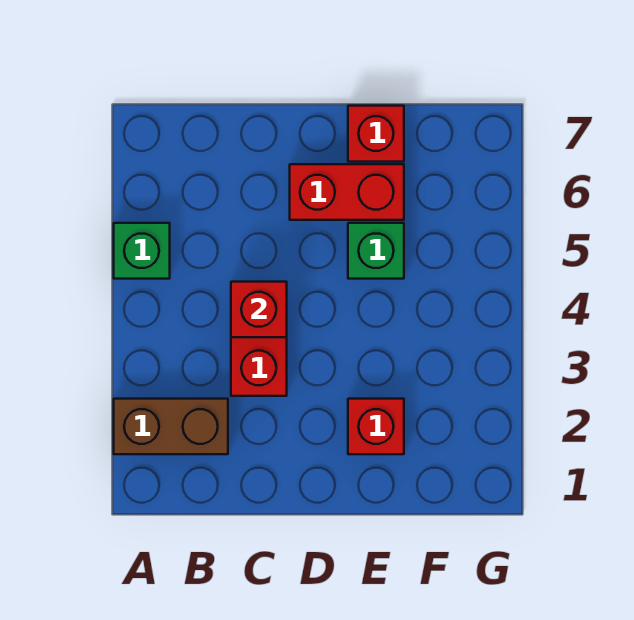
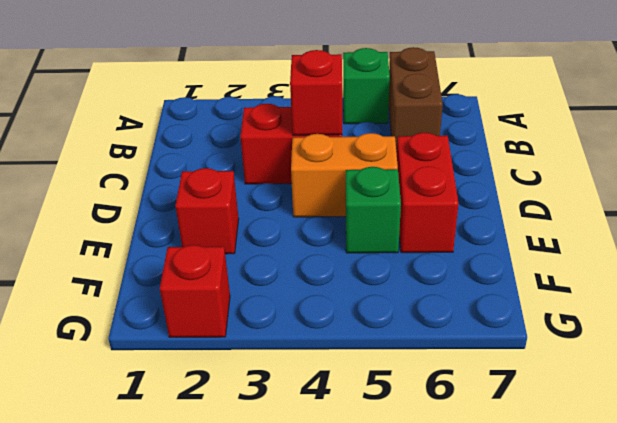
brown brick A2:B2 level 1 -> brown brick A6:B6 level 1
none -> orange brick D4:D5 level 1
red brick E7 level 1 -> red brick G2 level 1

